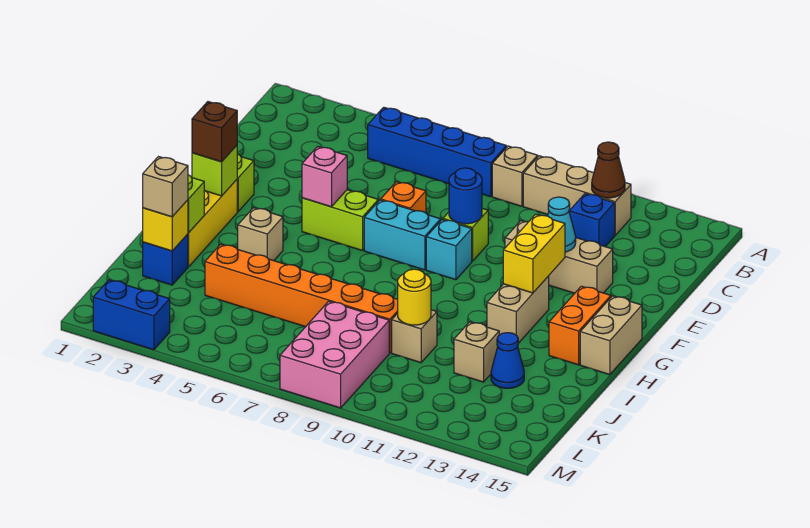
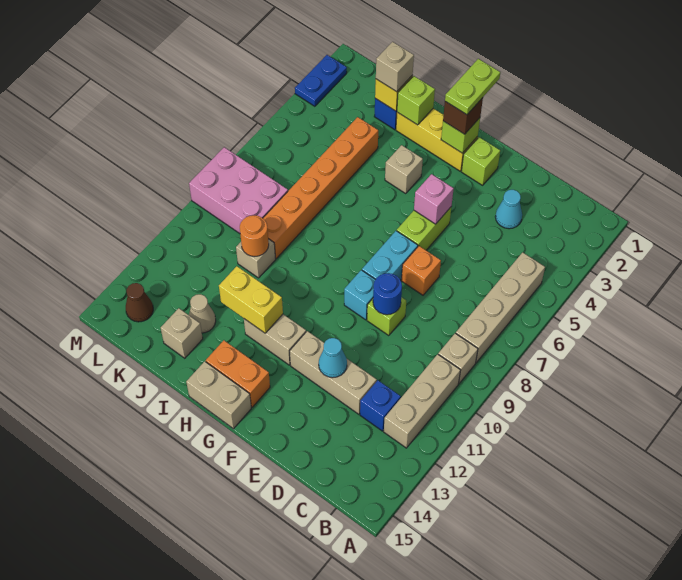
blue brick B5:B8 level 1 -> tan brick B5:B8 level 1
brown cone B12 level 2 -> brown cone L14 level 1
none -> cyan cone D3 level 1
tan brick E11:E13 level 1 -> tan brick D12:F12 level 1
yellow brick F12:G12 level 2 -> yellow brick H12:I12 level 2
none -> lime plate G1:G2 level 4
yellow round brick J10 level 2 -> orange round brick J10 level 2
tan brick J12 level 1 -> tan brick J14 level 1
blue cone J13 level 1 -> tan cone J13 level 1
blue brick M2:M3 level 1 -> blue plate M2:M3 level 1

